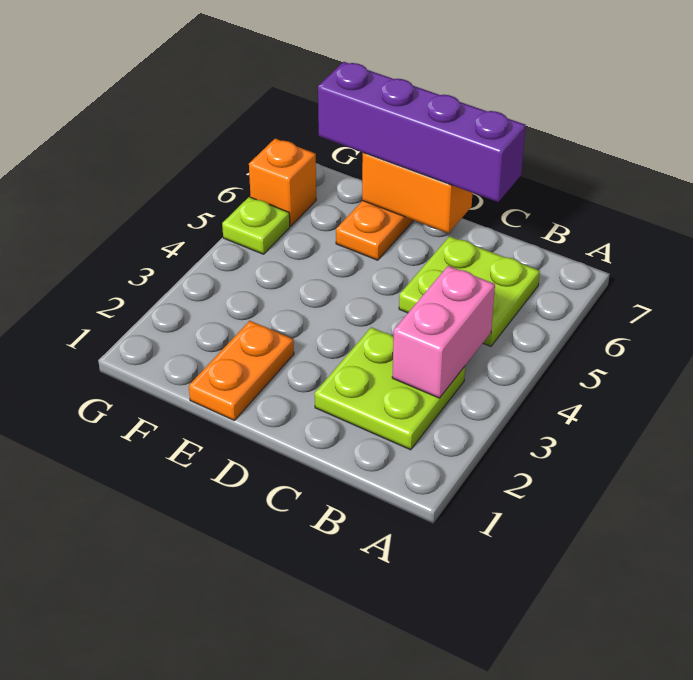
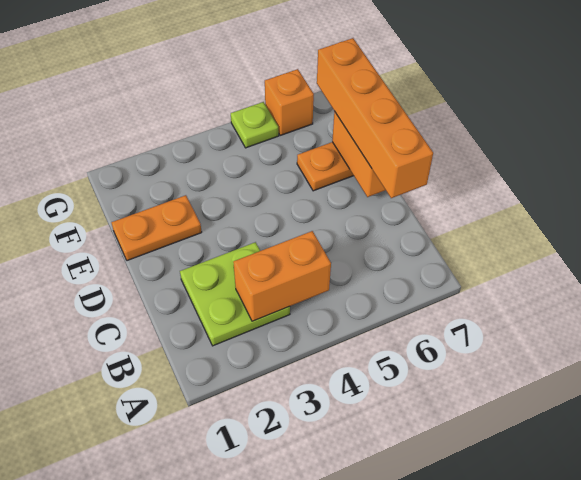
pink brick B3:B4 level 2 -> orange brick B3:B4 level 2
lime plate B5:C6 level 1 -> none
purple brick C7:F7 level 3 -> orange brick C7:F7 level 3

